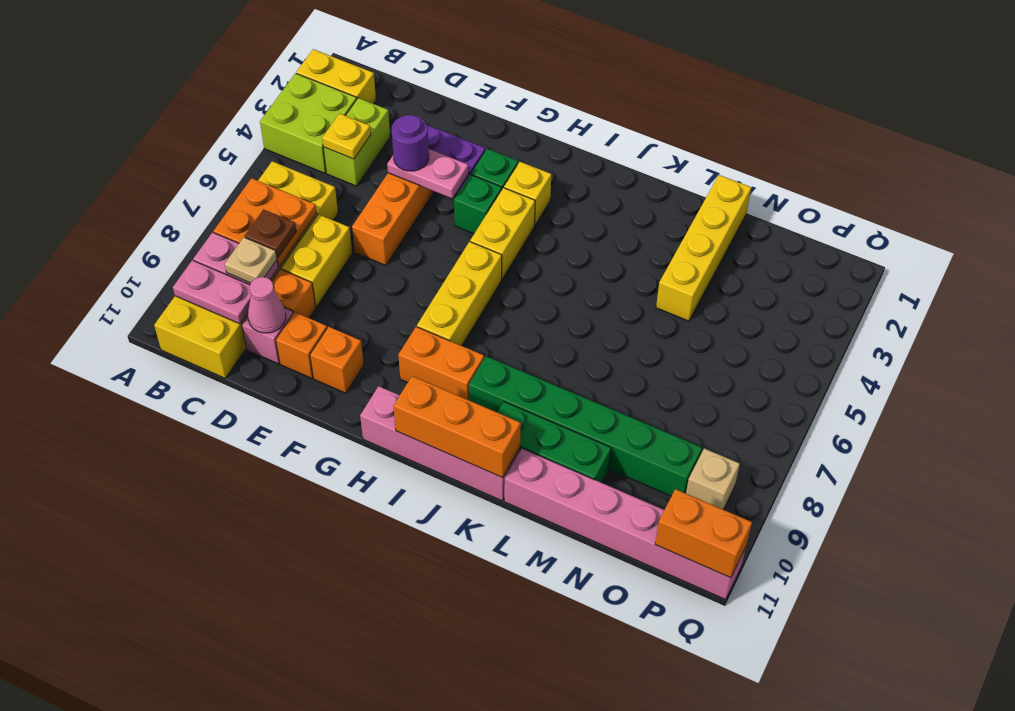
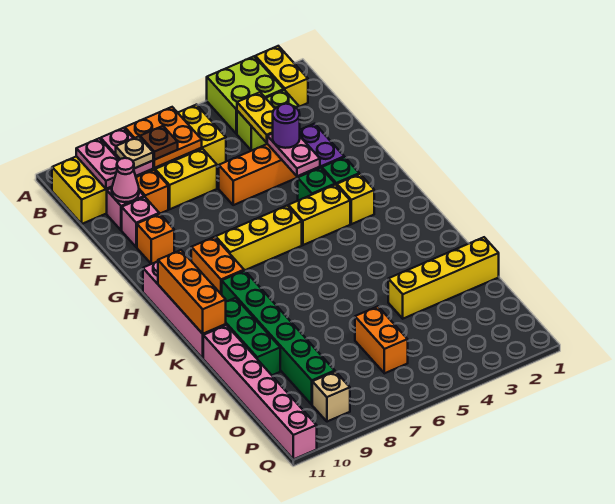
yellow plate C4 level 2 -> yellow plate C4:D4 level 2
orange brick E10 level 1 -> pink brick E10 level 1
orange brick P11:Q11 level 2 -> orange brick N6:O6 level 1

